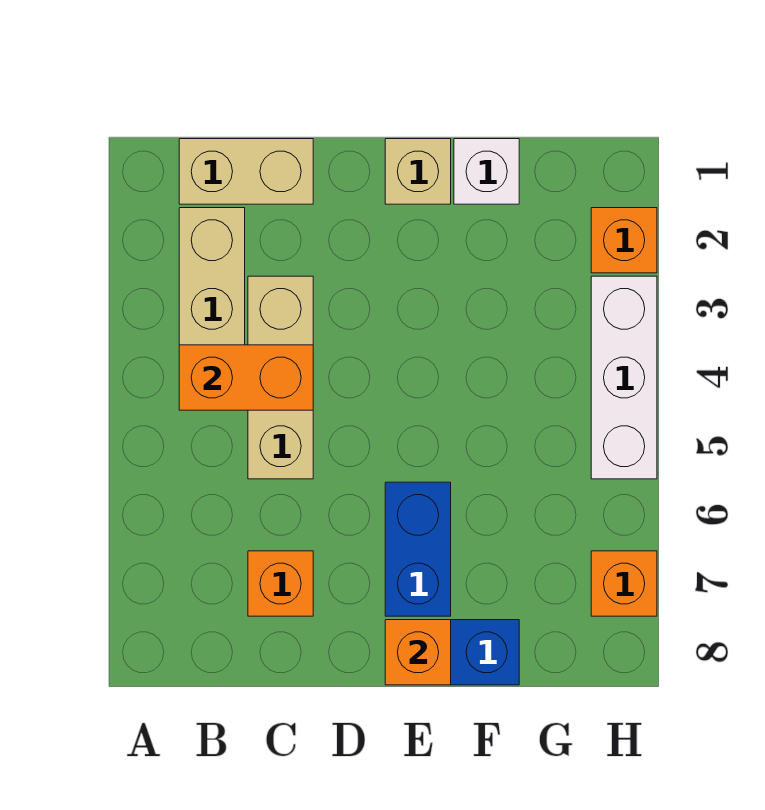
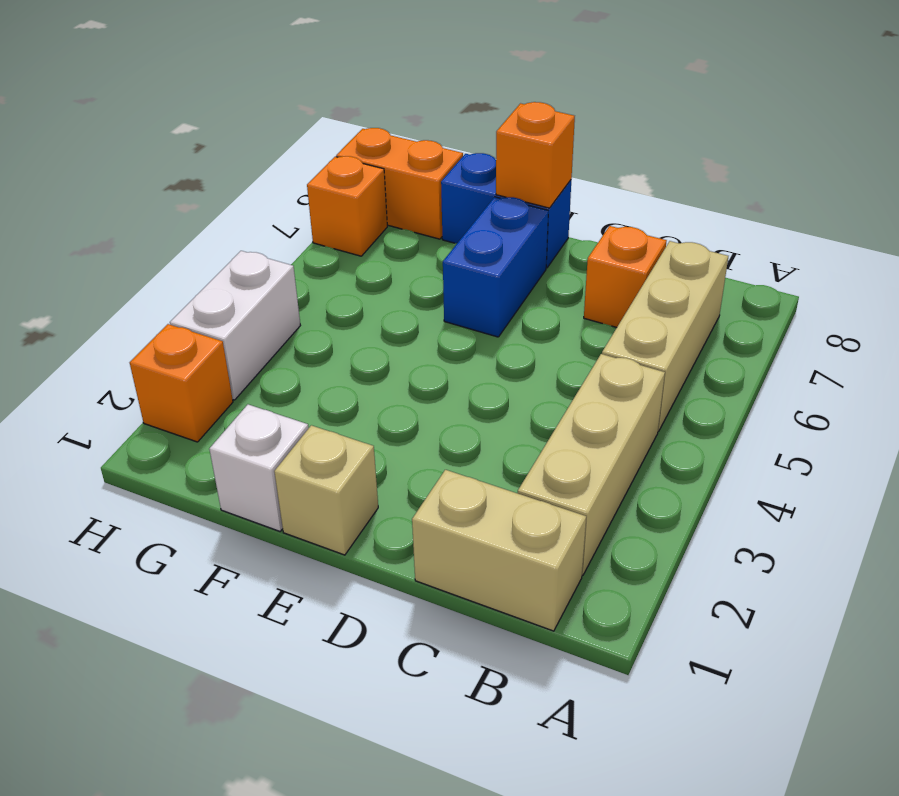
orange brick B4:C4 level 2 -> orange brick G8:H8 level 1
tan brick C3:C5 level 1 -> tan brick B5:B7 level 1
white brick H3:H5 level 1 -> white brick H3:H4 level 1

